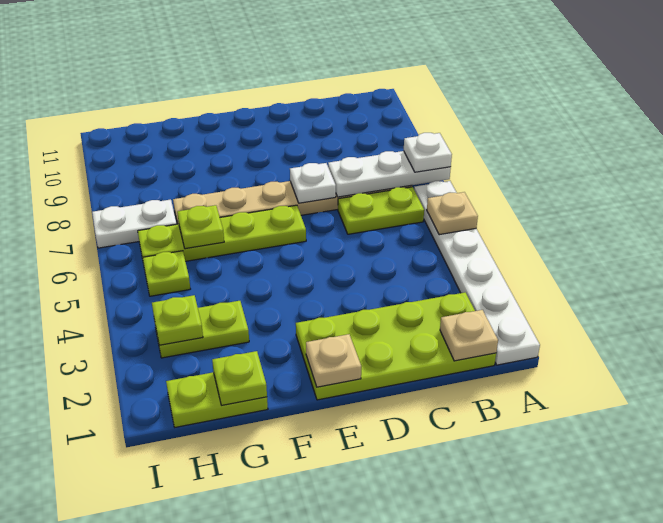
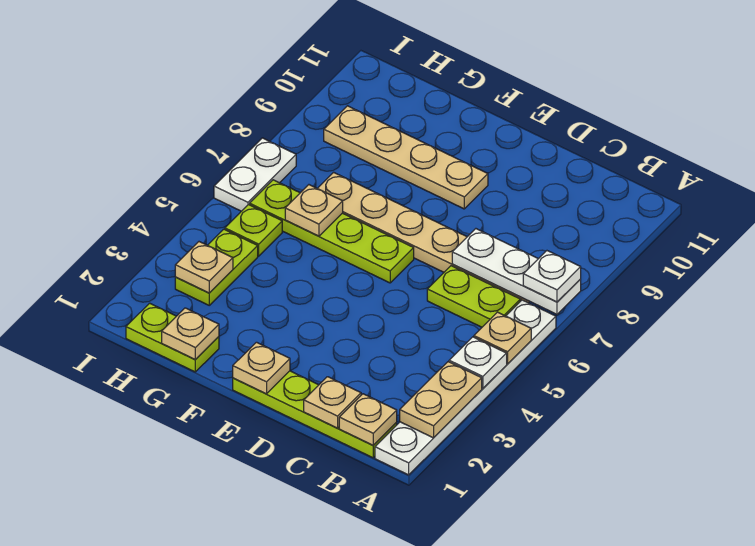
none -> tan plate A2:A3 level 2
lime plate B1:E2 level 1 -> lime plate B1:E1 level 1
none -> tan plate C1 level 2
white plate D7 level 2 -> white plate A4 level 2
none -> tan plate E9:H9 level 1
lime plate G1 level 2 -> tan plate G1 level 2
lime plate G3:H3 level 1 -> lime plate H3:H4 level 1
lime plate G6 level 2 -> tan plate G6 level 2
lime plate H3 level 2 -> tan plate H3 level 2
white plate H7:I7 level 1 -> white plate I6:I7 level 1

